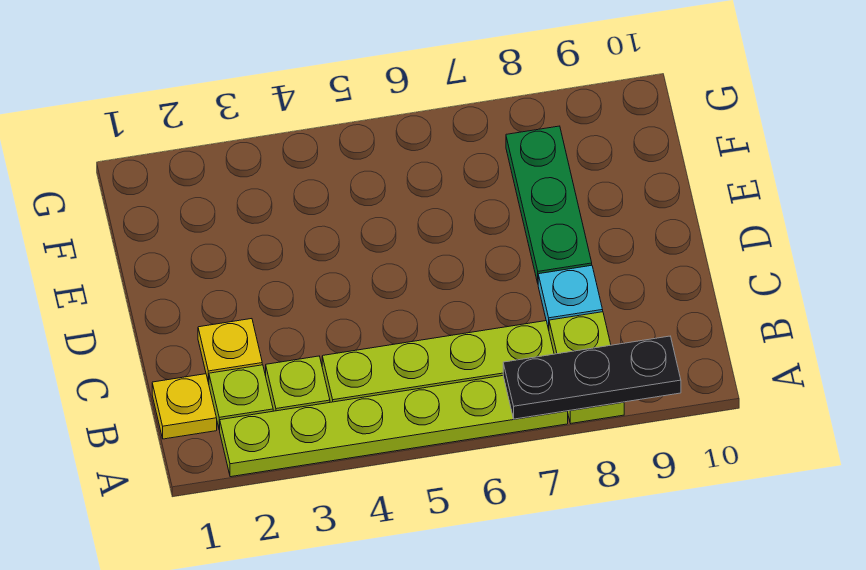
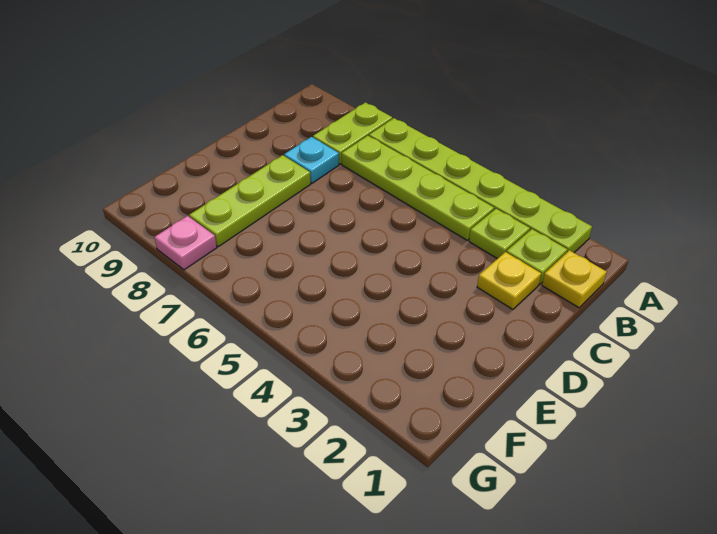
black plate A7:A9 level 2 -> none
green plate D8:F8 level 1 -> lime plate D8:F8 level 1
none -> pink plate G8 level 1

